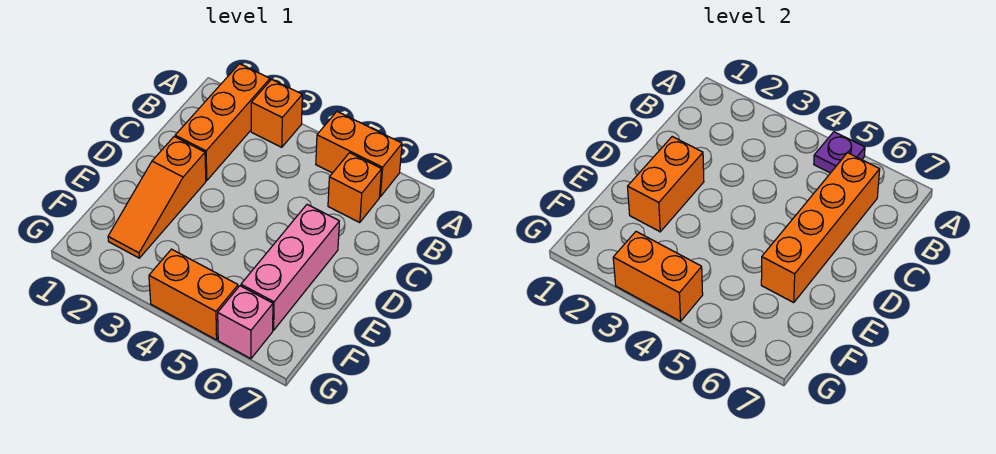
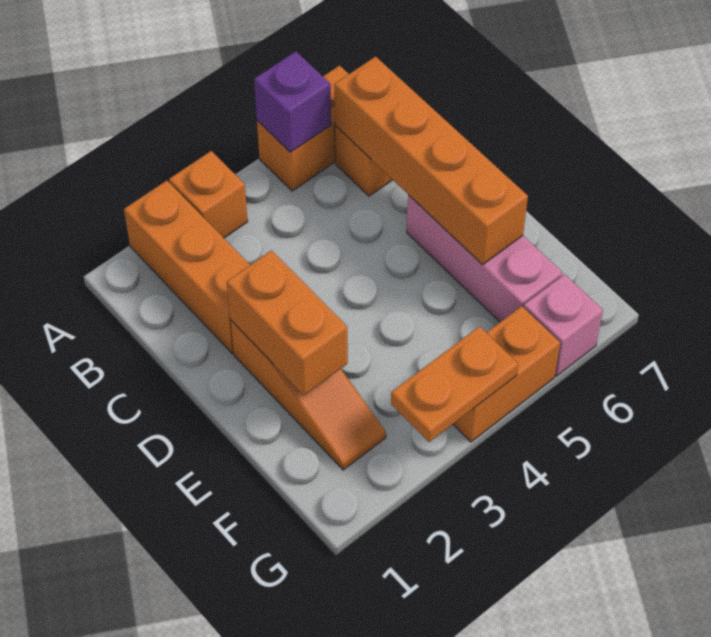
purple plate A5 level 2 -> purple brick A5 level 2
orange brick G3:G4 level 2 -> orange plate G3:G4 level 2

